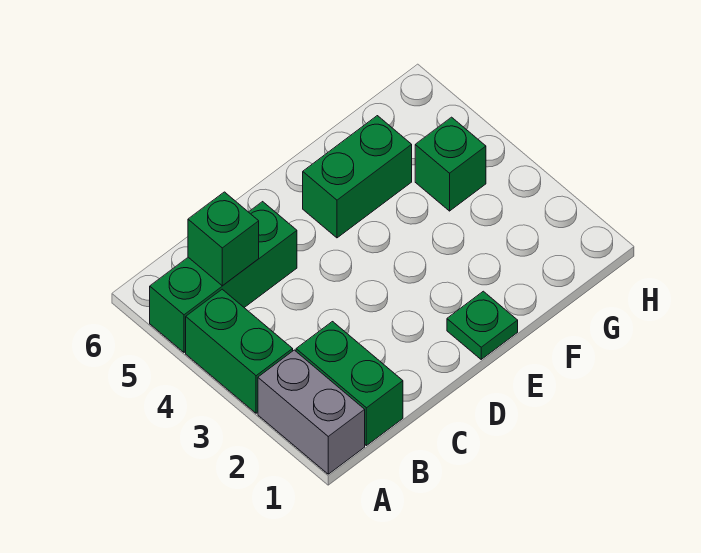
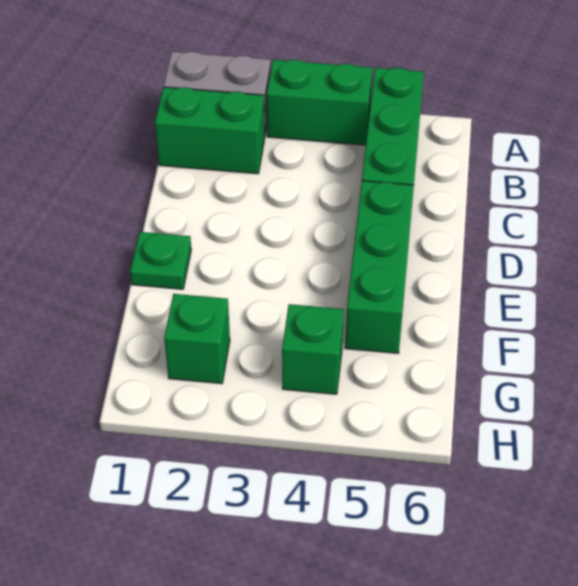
green brick B5 level 2 -> green brick G2 level 1
green brick E5:F5 level 1 -> green brick D5:F5 level 1

